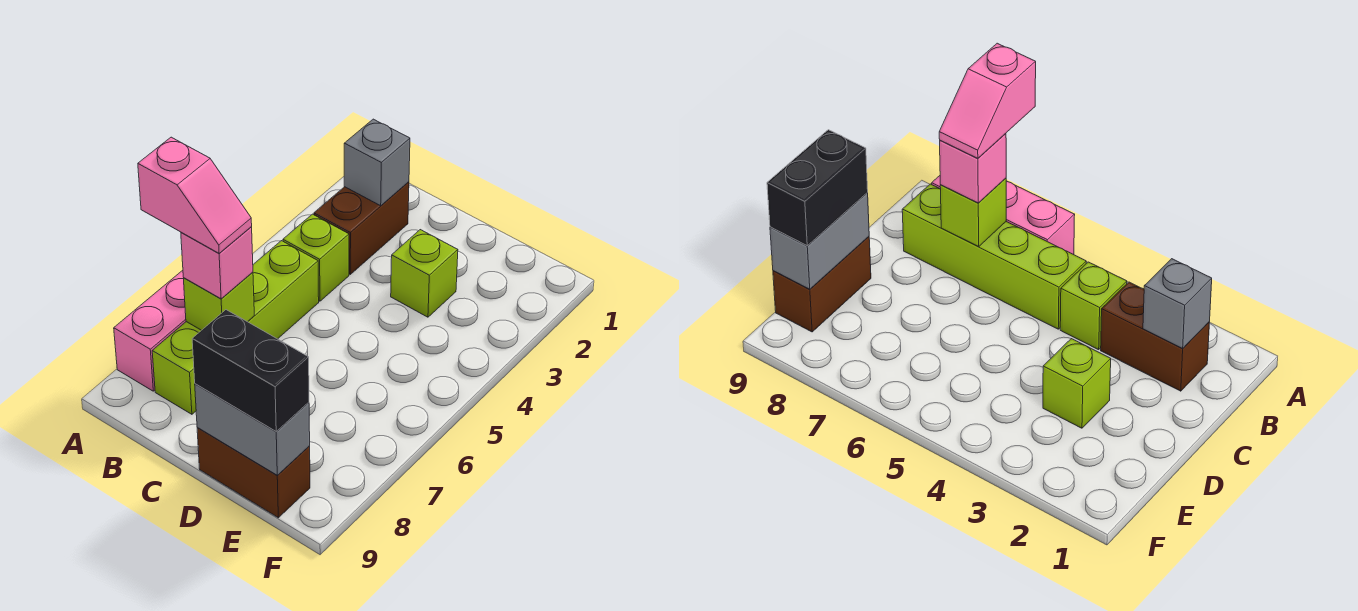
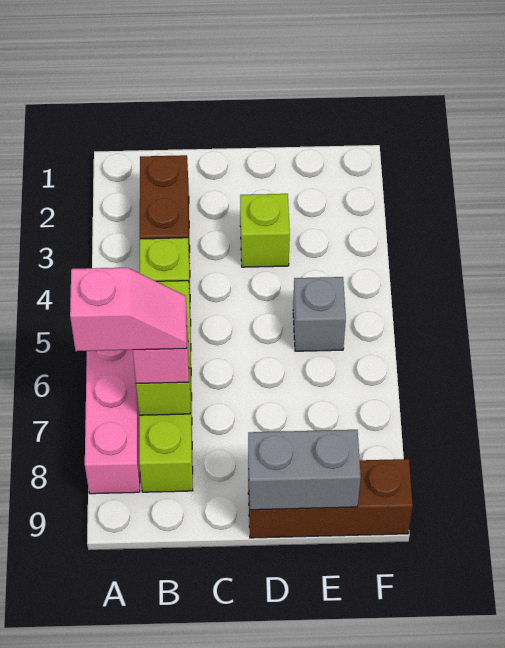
grey brick B2 level 2 -> grey brick E5 level 1
brown brick D9:E9 level 1 -> brown brick D9:F9 level 1
black brick D9:E9 level 3 -> none

